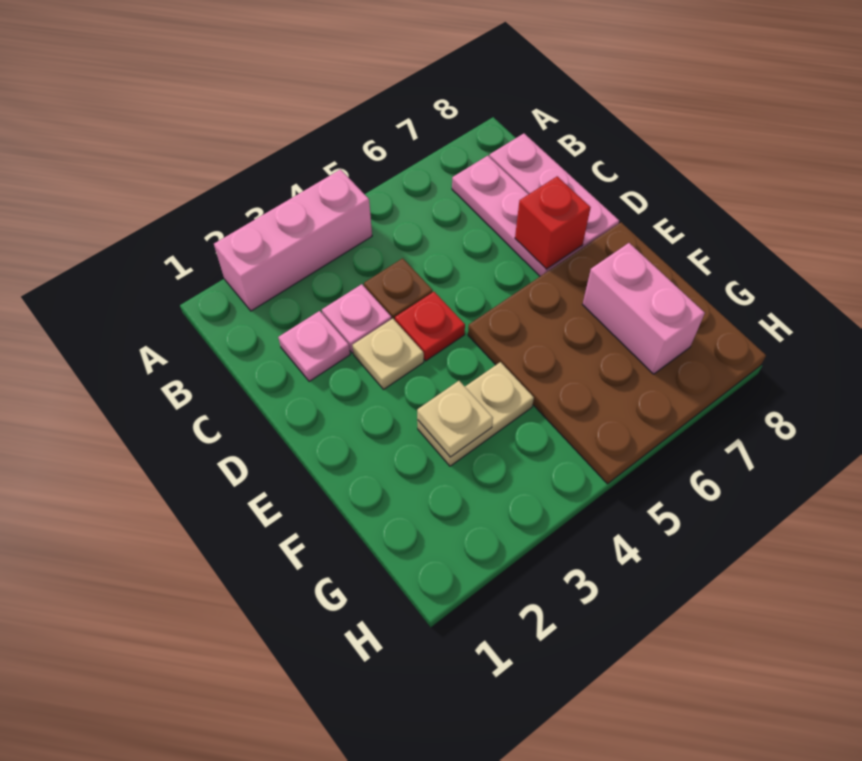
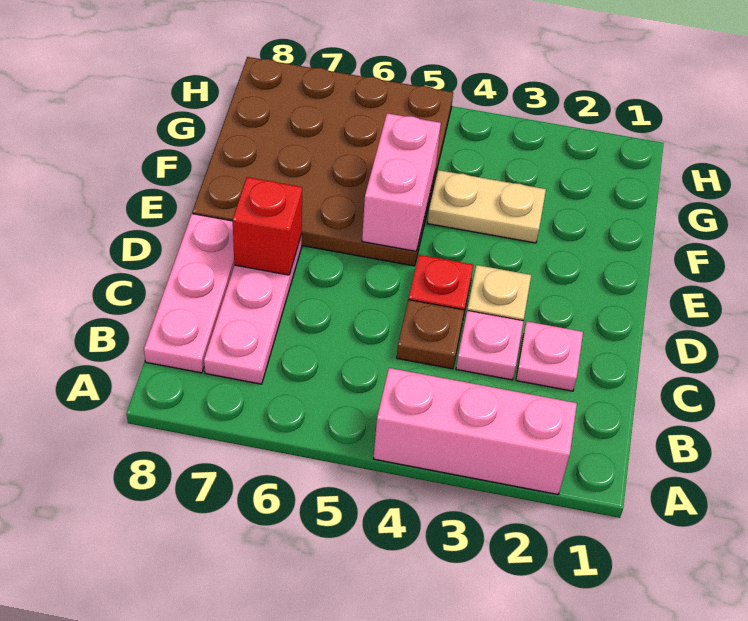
tan plate F3 level 2 -> none
pink brick F7:G7 level 2 -> pink brick E5:F5 level 2

